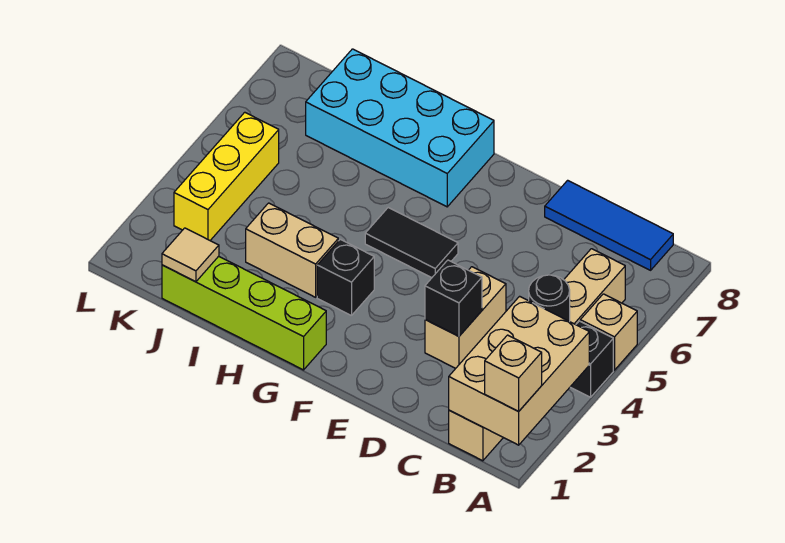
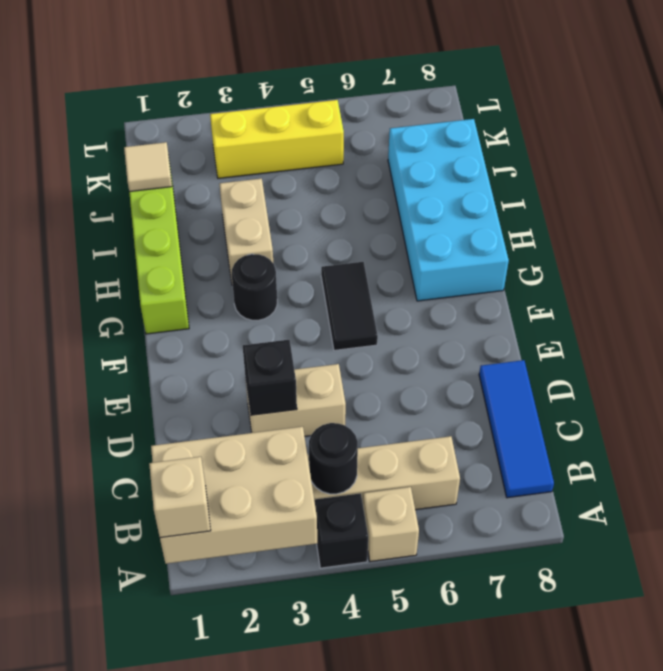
black brick G3 level 1 -> black round brick G3 level 1

